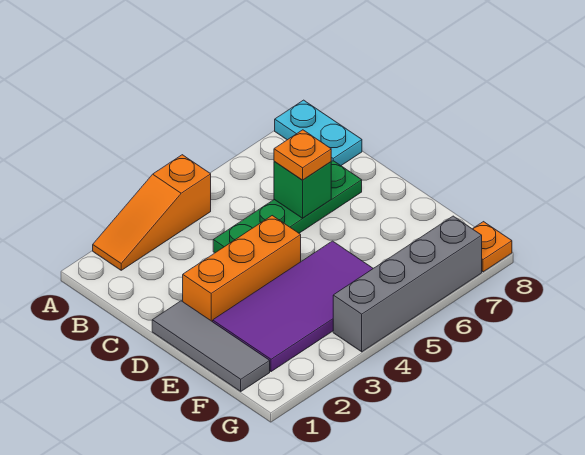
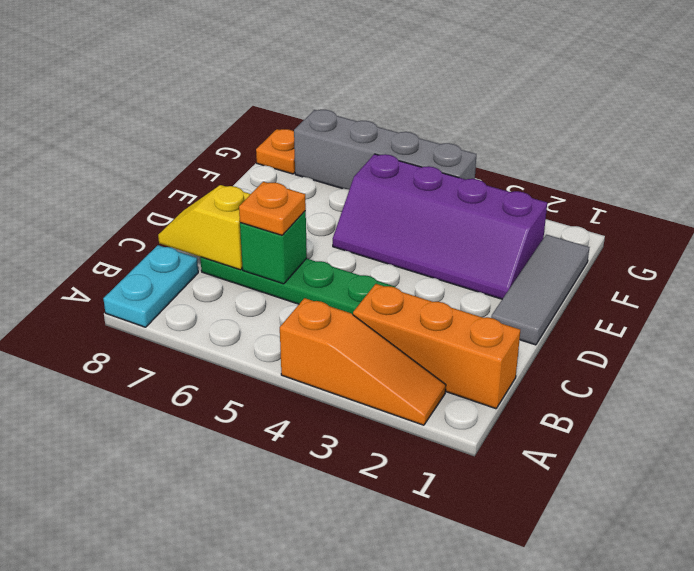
none -> yellow slope C7:C8 level 2 top 7
orange brick D2:D4 level 1 -> orange brick B1:B3 level 1
purple tile E2:F5 level 1 -> purple slope E2:F5 level 1 top F

